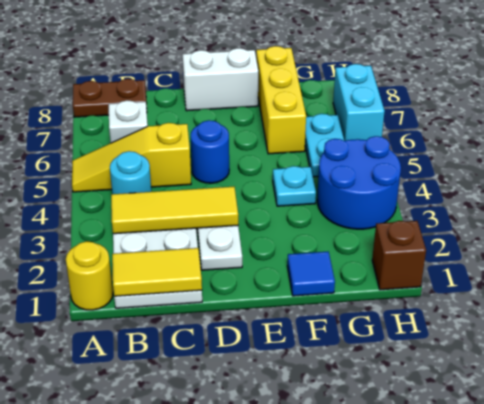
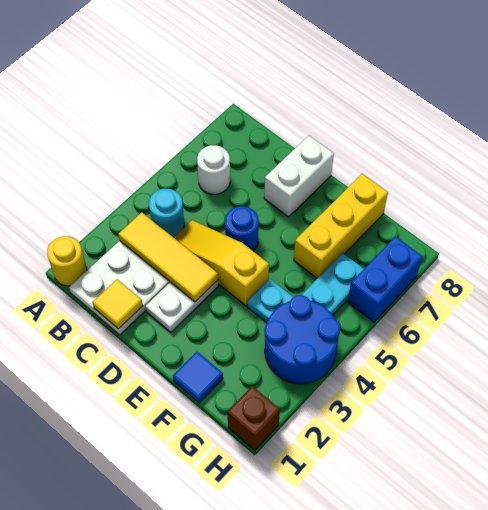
yellow slope A5:C5 level 1 top C -> yellow slope C4:E4 level 1 top E
brown plate A8:B8 level 1 -> none
yellow tile B1:C1 level 2 -> yellow tile C1 level 2
white brick B6 level 1 -> white round brick B6 level 1
white brick D8:E8 level 1 -> white brick D7:D8 level 1
cyan brick H6:H7 level 1 -> blue brick H6:H7 level 1

